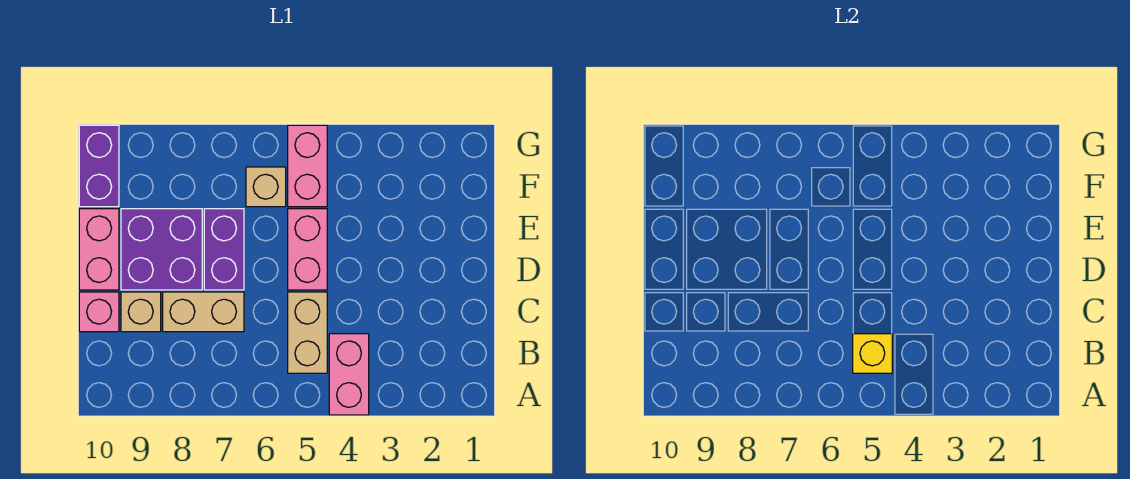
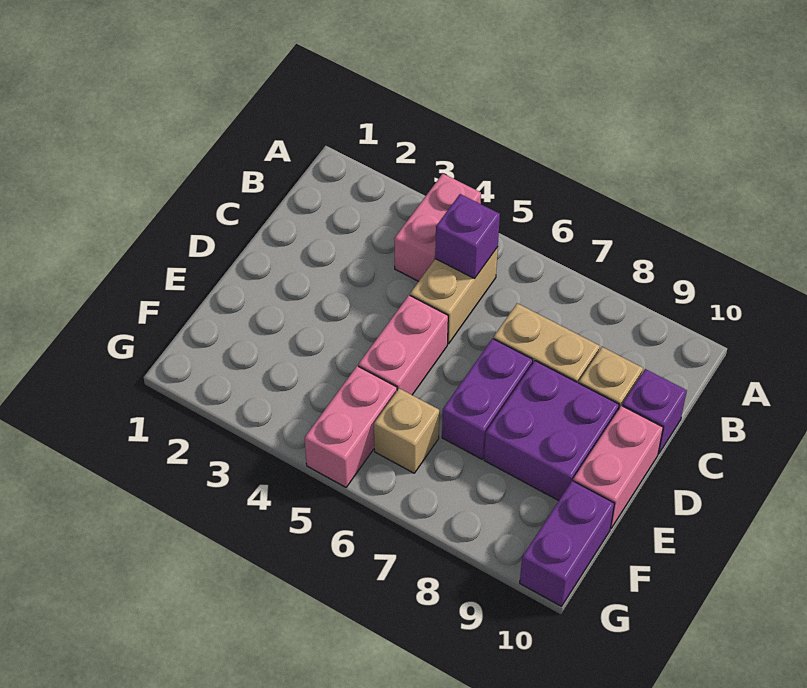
yellow brick B5 level 2 -> purple brick B5 level 2
pink brick C10 level 1 -> purple brick C10 level 1

